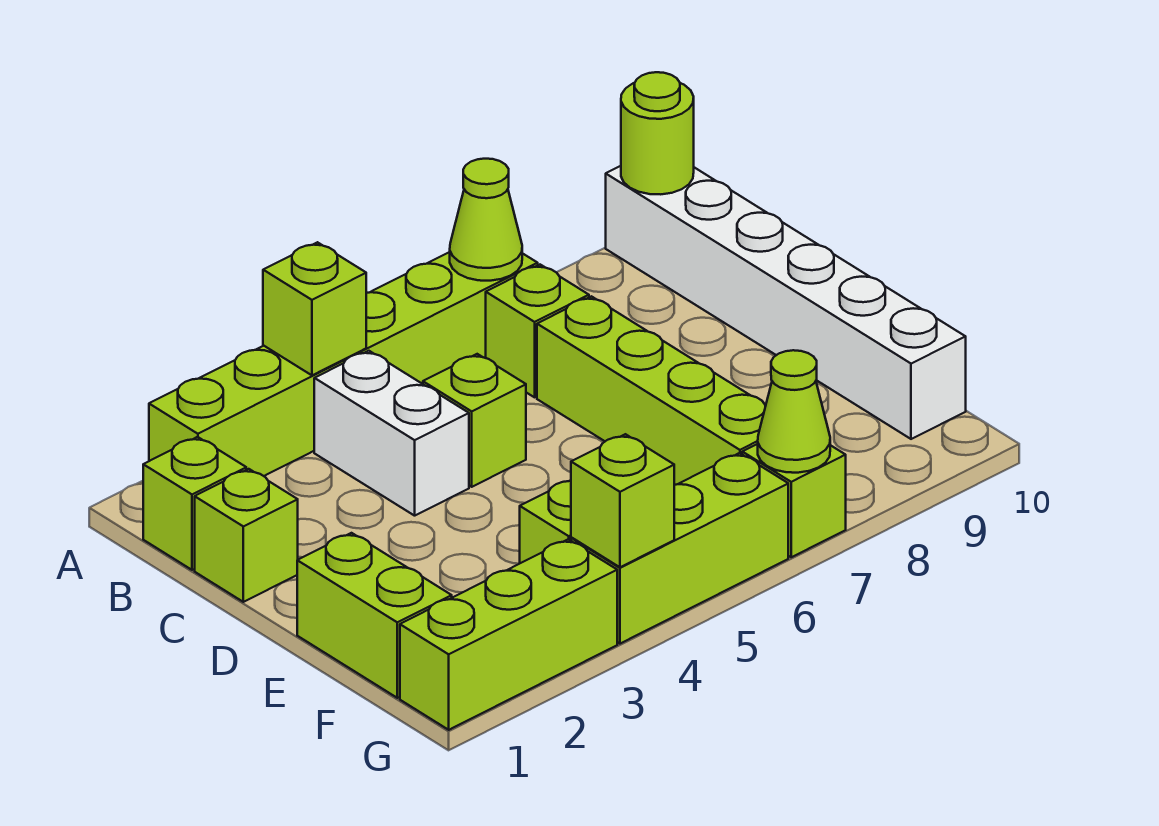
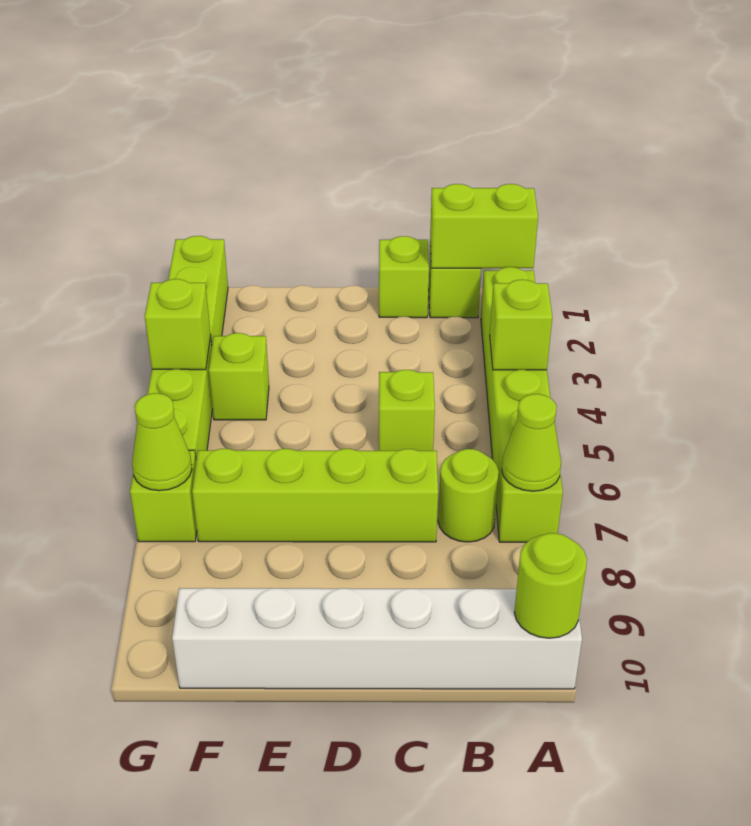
white brick B4:C4 level 1 -> none
lime brick B7 level 1 -> lime round brick B7 level 1
lime brick E1:F1 level 1 -> lime brick A1:B1 level 2

